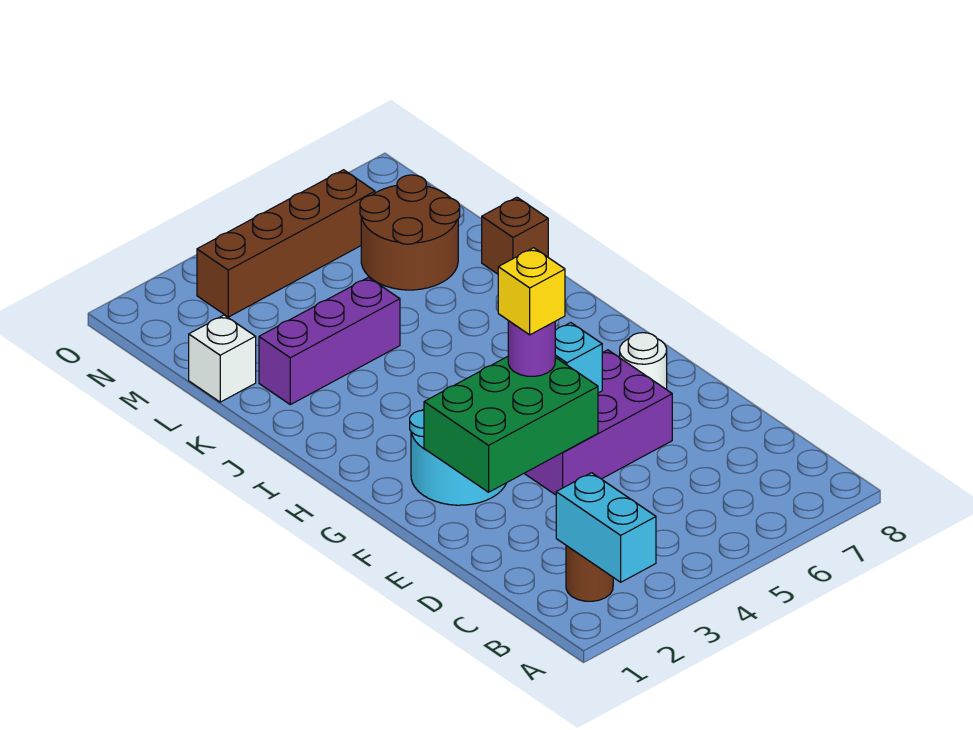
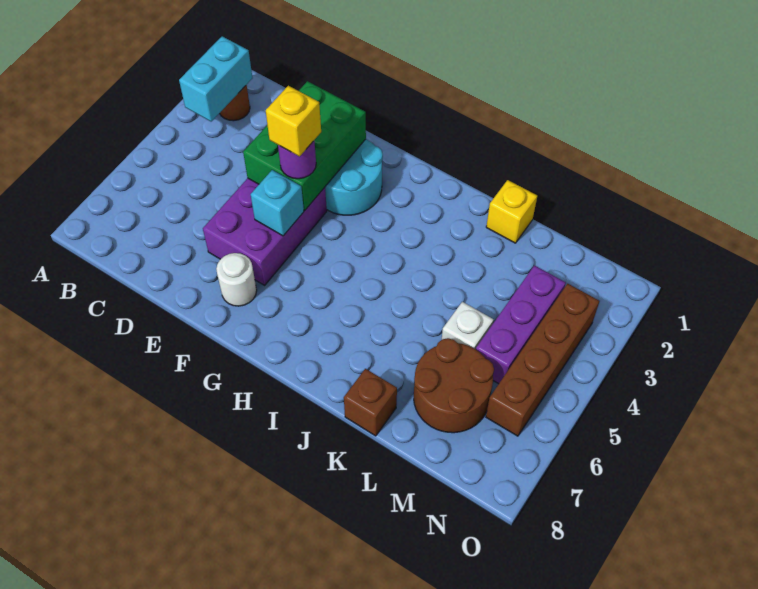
cyan brick A2:B2 level 2 -> cyan brick B2:B3 level 2
none -> yellow brick K1 level 1
purple brick K2:K4 level 1 -> purple brick M3:M5 level 1
white brick L1 level 1 -> white brick L5 level 1

